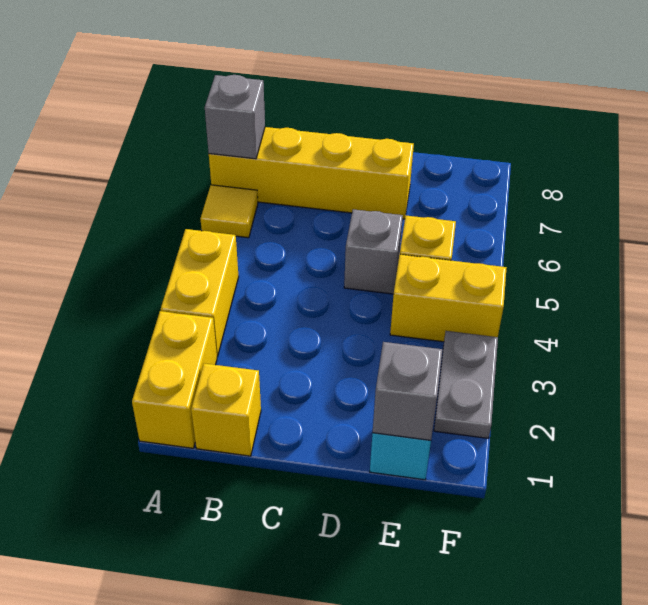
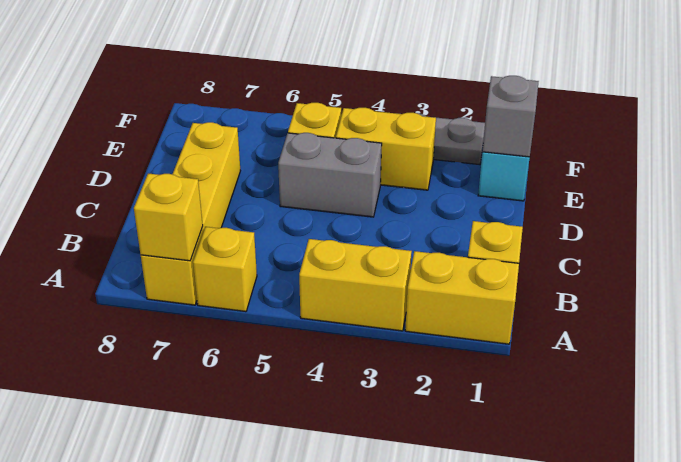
yellow tile A6 level 1 -> yellow brick A6 level 1
grey brick A7 level 2 -> yellow brick A7 level 2
grey brick D5 level 1 -> grey brick D4:D5 level 1
yellow brick E4:F4 level 1 -> yellow brick E3:E4 level 1

